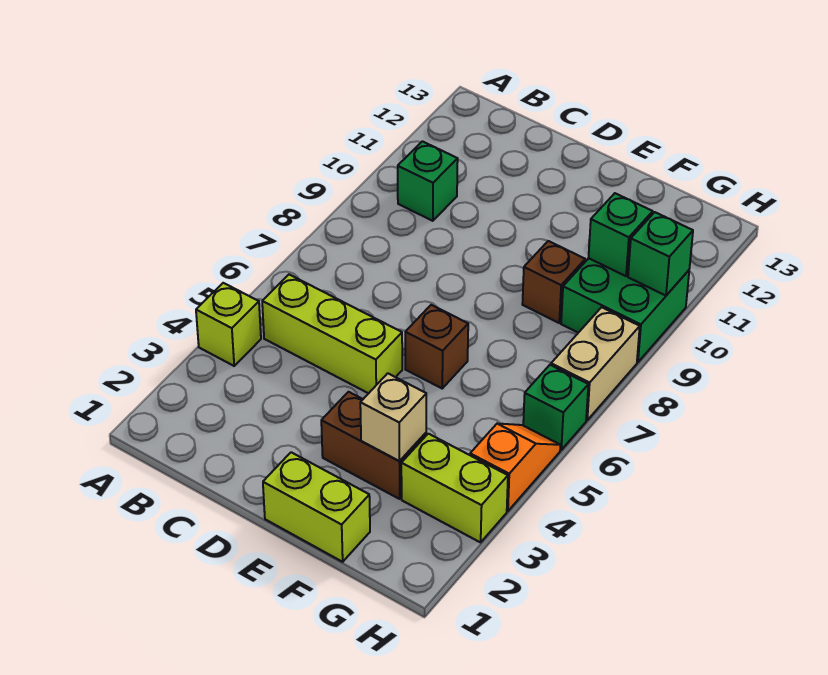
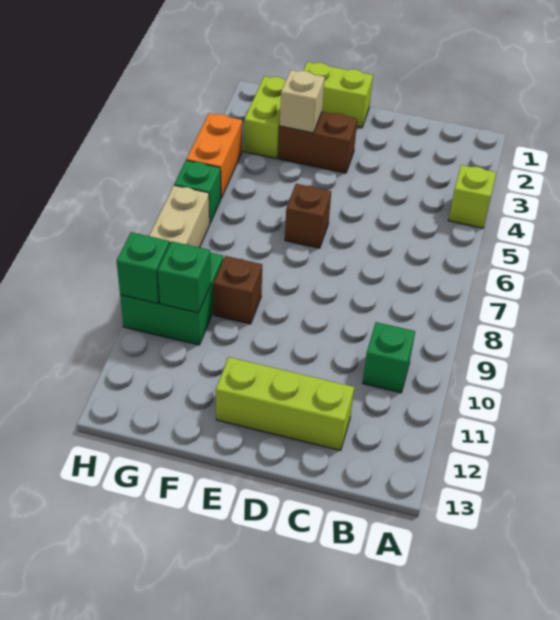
lime brick B5:D5 level 1 -> lime brick C12:E12 level 1
lime brick G3:H3 level 1 -> lime brick G2:G3 level 1
orange slope H4:H5 level 1 top 4 -> orange brick H4:H5 level 1

